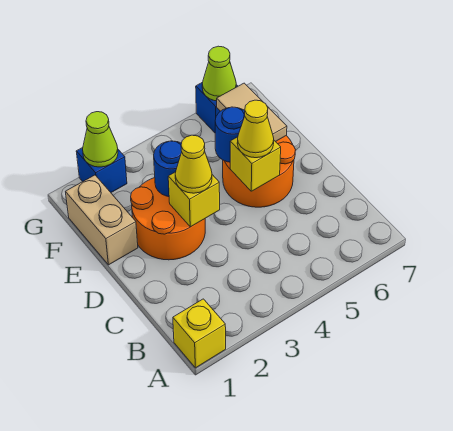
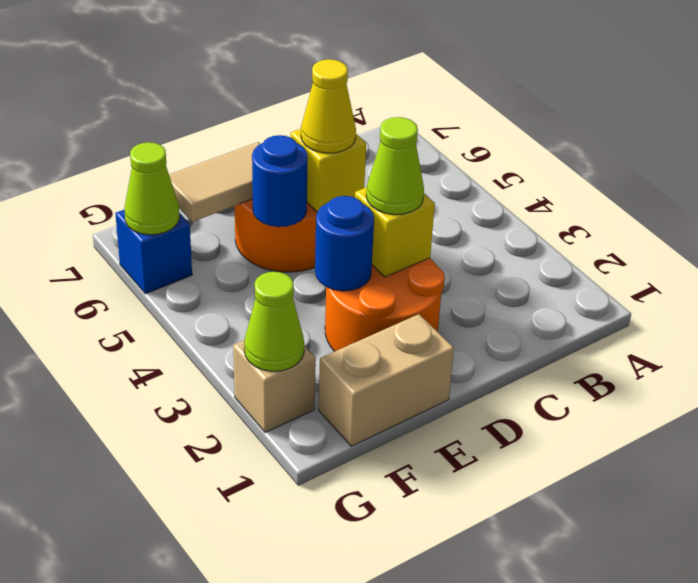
yellow brick A1 level 1 -> none
yellow cone D3 level 3 -> lime cone D3 level 3
blue brick G2 level 1 -> tan brick G2 level 1

